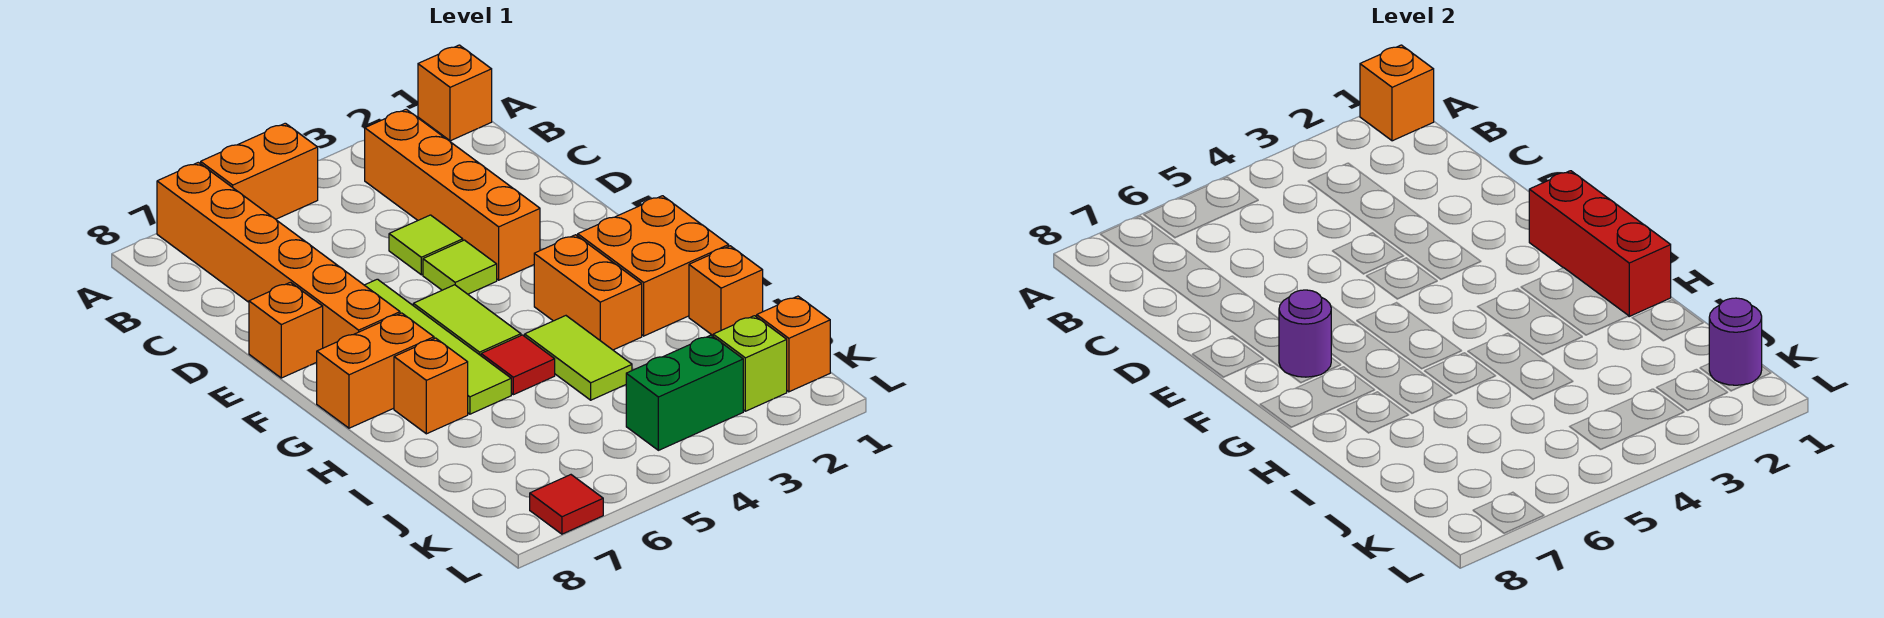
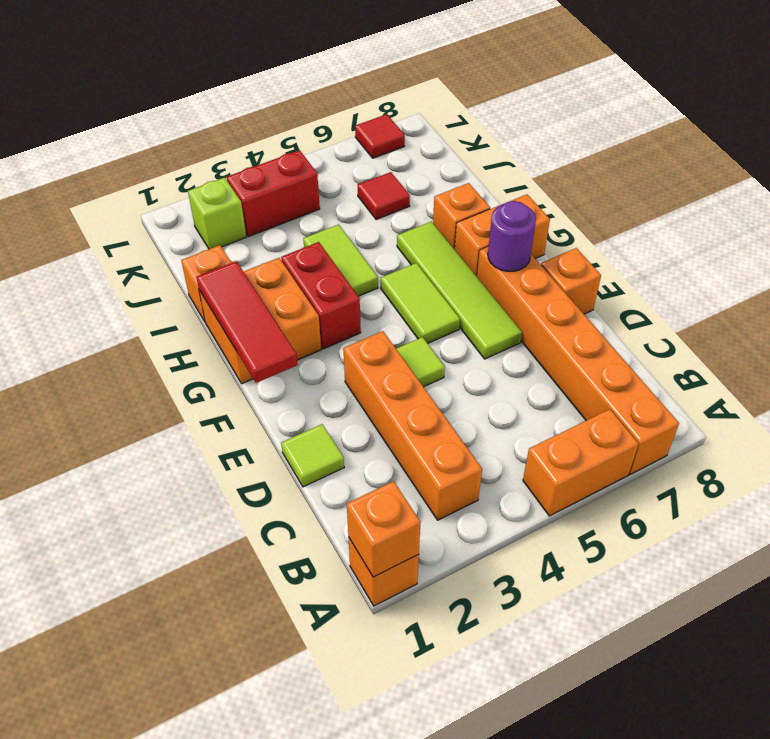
lime tile D4 level 1 -> lime tile D1 level 1
red brick F1:H1 level 2 -> red tile F1:H1 level 2
orange brick G3:H3 level 1 -> red brick G3:H3 level 1
red tile H5 level 1 -> red tile J6 level 1
orange brick K1 level 1 -> none
purple round brick K1 level 2 -> none
green brick K3:K4 level 1 -> red brick K3:K4 level 1

